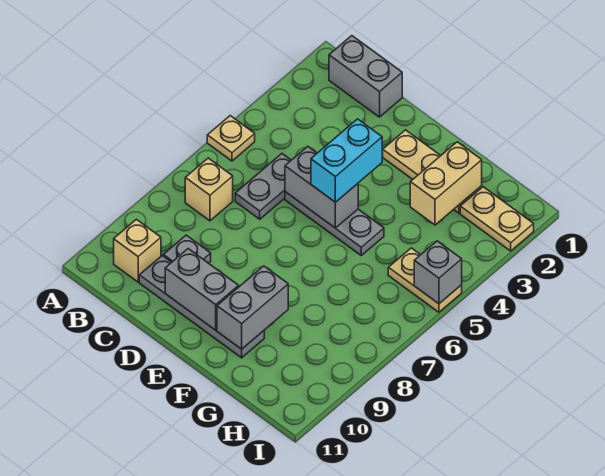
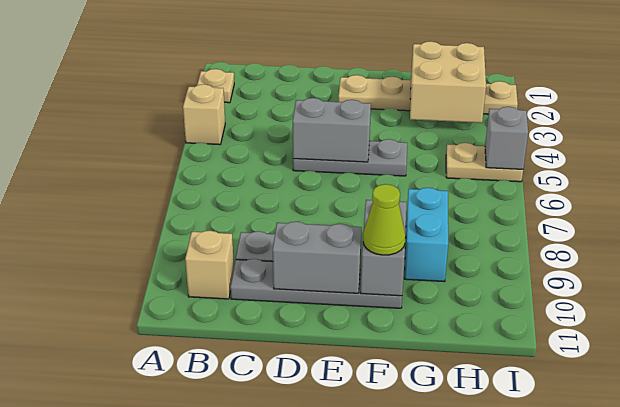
tan plate A5 level 1 -> tan plate A2 level 1
grey brick B1:C1 level 1 -> none
tan brick B7 level 1 -> tan brick A4 level 1
grey plate C5:C6 level 1 -> none
cyan brick E4:E5 level 3 -> cyan brick G8:G9 level 1
none -> lime cone F10 level 3
tan brick G2:G3 level 2 -> tan brick G2:H3 level 2

